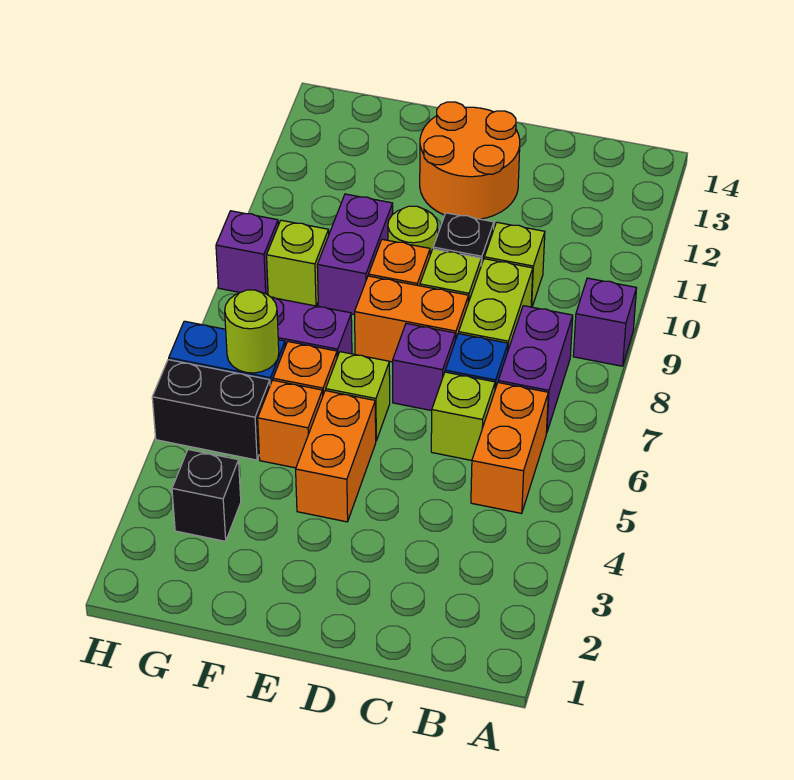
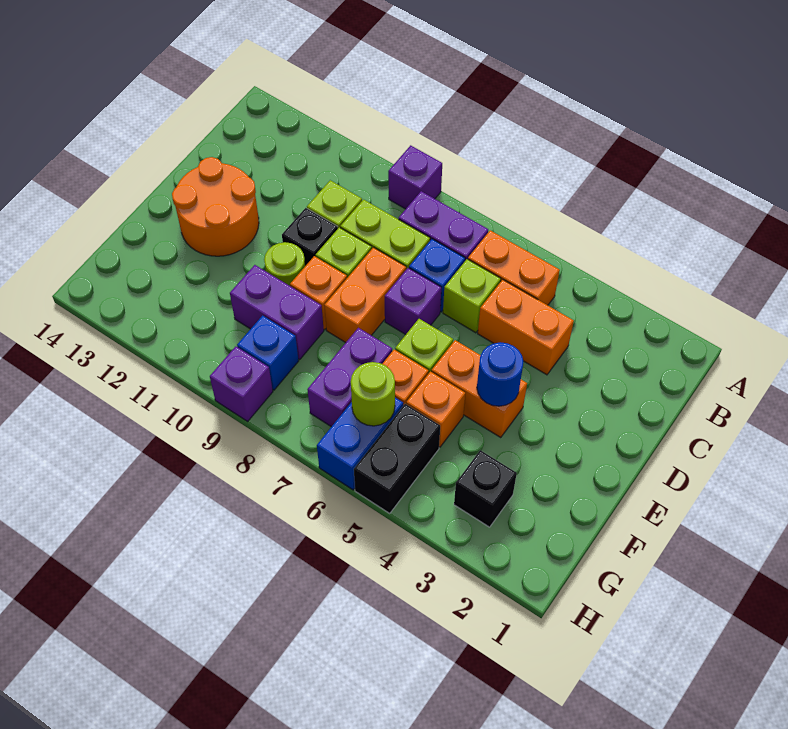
none -> orange brick C4:C5 level 1
none -> blue round brick E4 level 2
lime brick G9 level 1 -> blue brick G9 level 1

